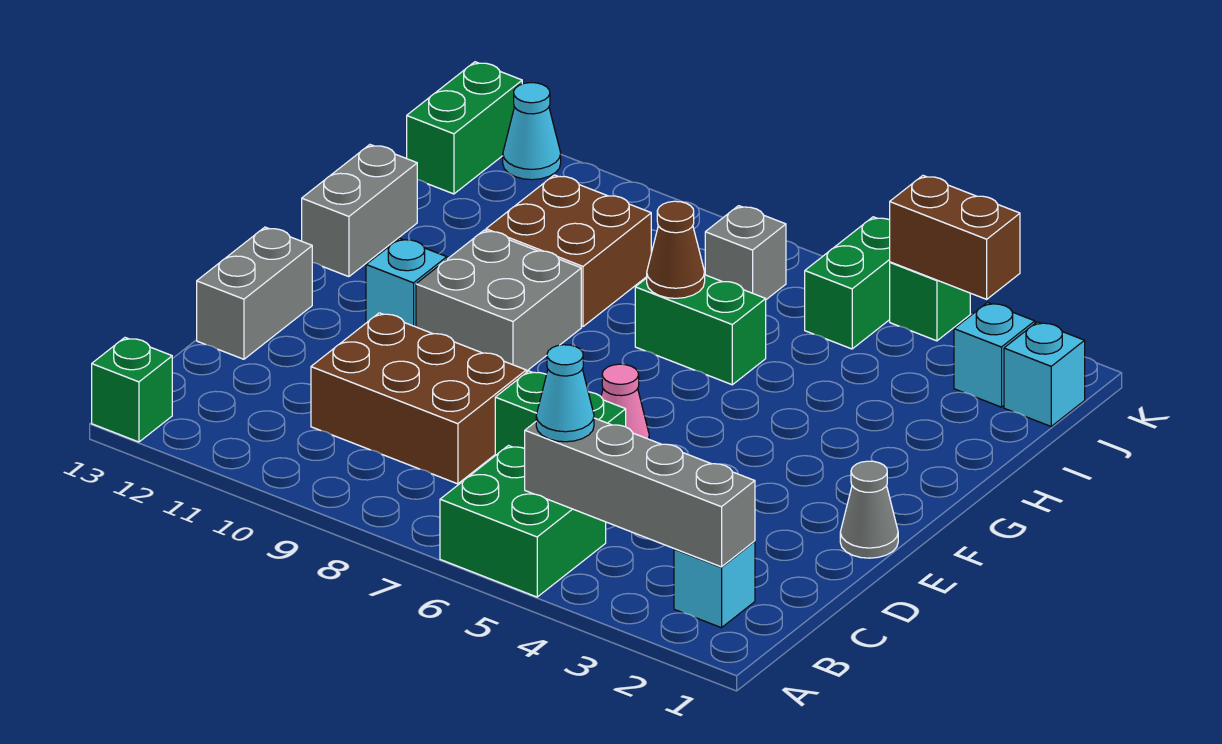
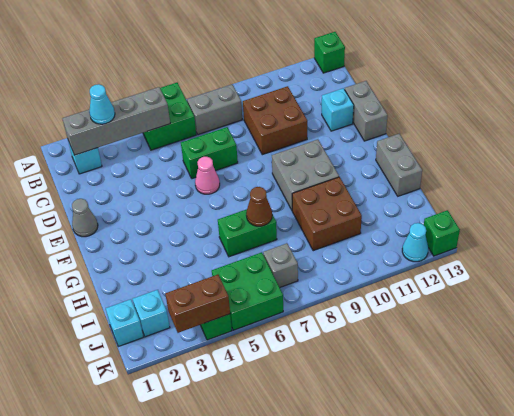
cyan cone B5 level 3 -> cyan cone B3 level 3
none -> grey brick B7:B8 level 1
brown brick C8:D10 level 1 -> brown brick C9:D10 level 1
cyan brick F11 level 1 -> cyan brick D12 level 1
green brick J5:K5 level 1 -> green brick J5:K6 level 1
green brick J13:K13 level 1 -> green brick K13 level 1

